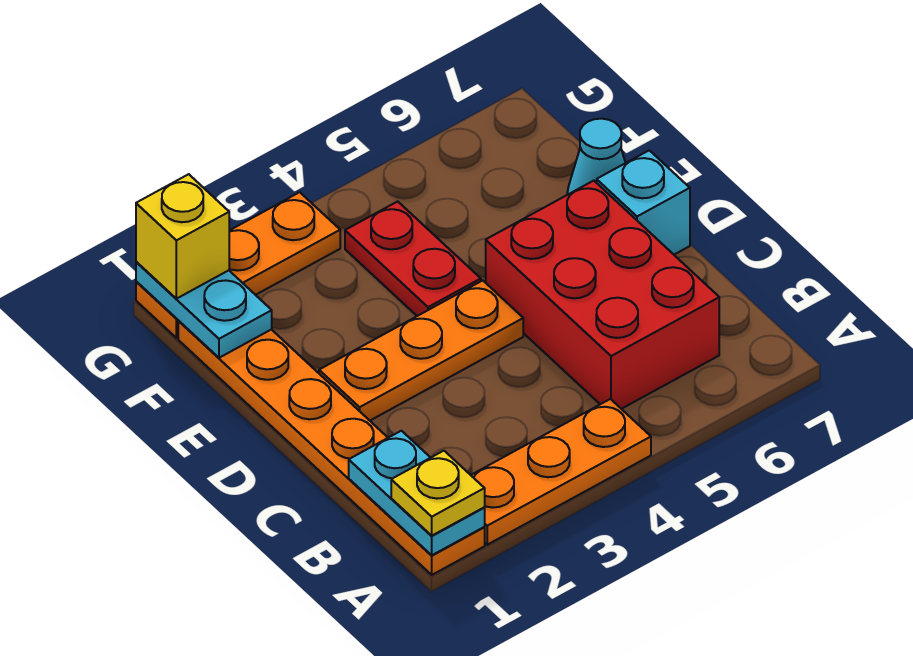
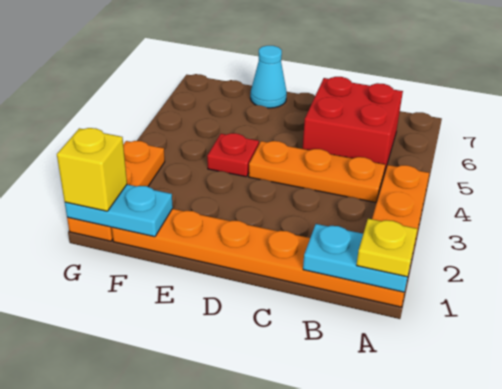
red brick B5:D6 level 1 -> red brick B5:C6 level 1
orange plate D2:D4 level 1 -> orange plate B4:D4 level 1
cyan brick D7 level 1 -> none
red plate E4:F4 level 1 -> red plate E4 level 1

